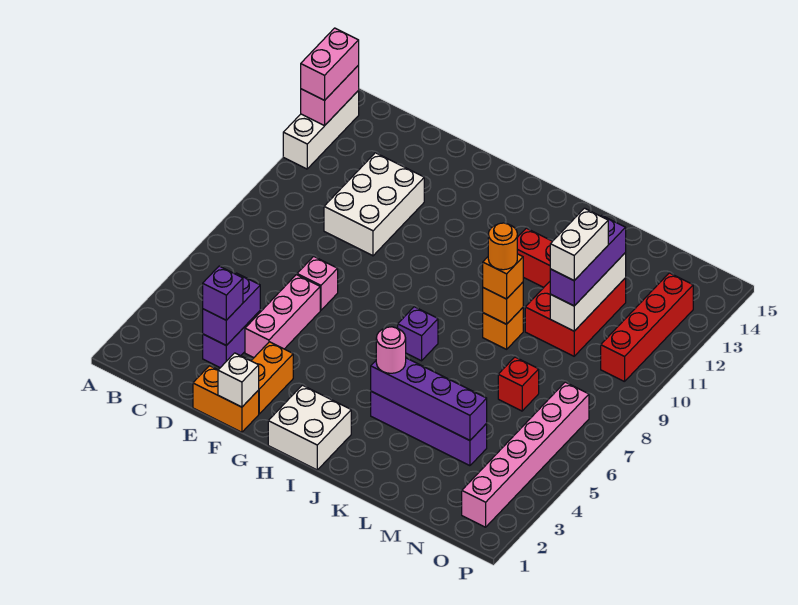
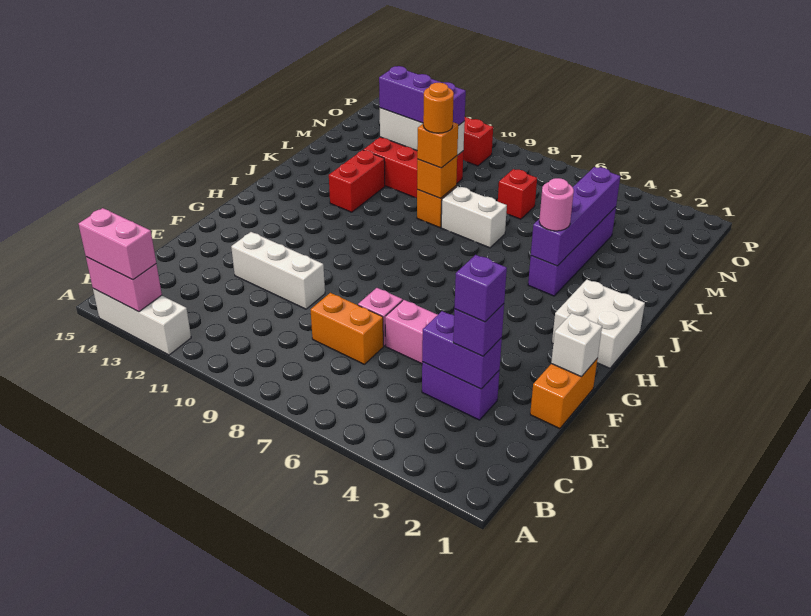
white brick D10:E12 level 1 -> white brick E10:E12 level 1
orange brick F2:F3 level 1 -> orange brick D7:D8 level 1
purple brick I7 level 1 -> purple brick D3 level 4
white brick M10:M11 level 4 -> white brick K7:K8 level 1
pink brick O2:O7 level 1 -> none

